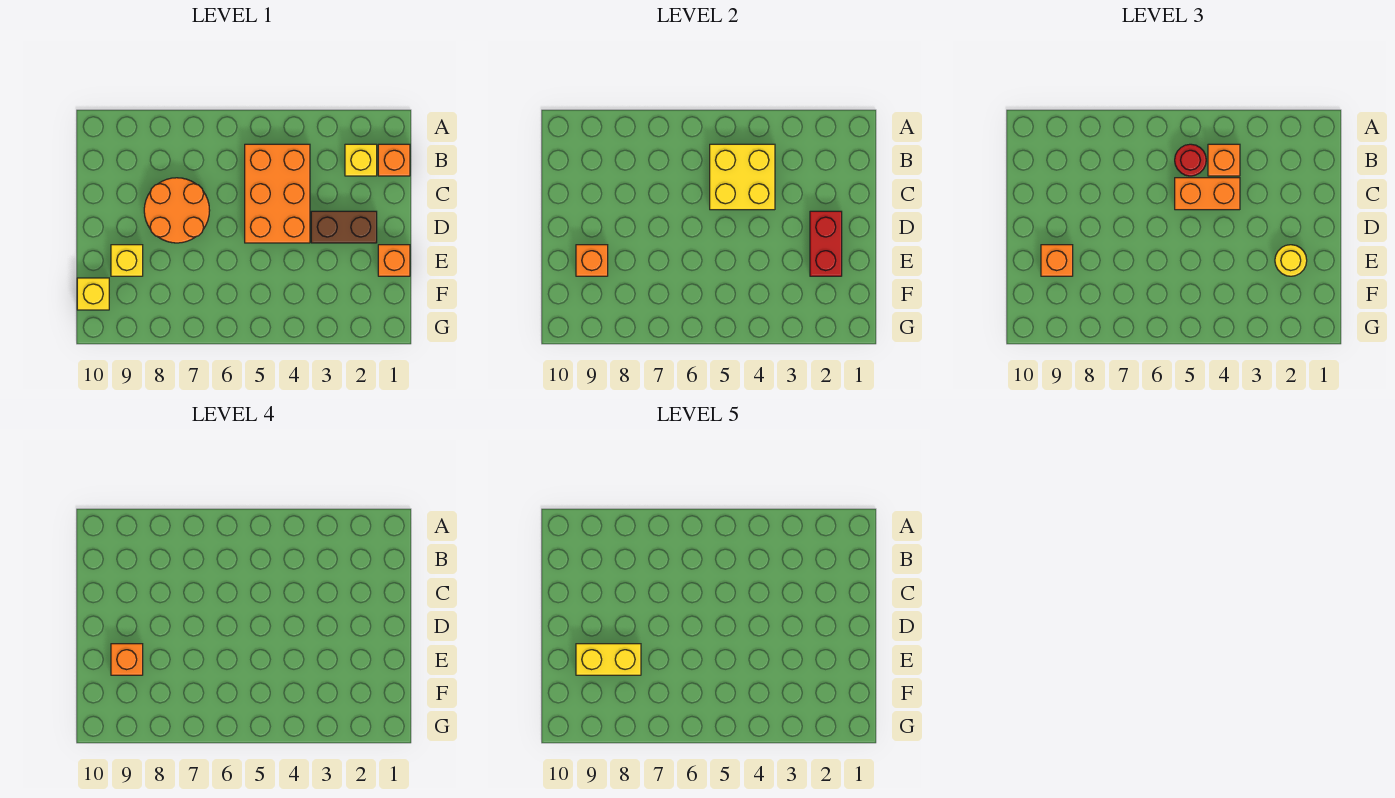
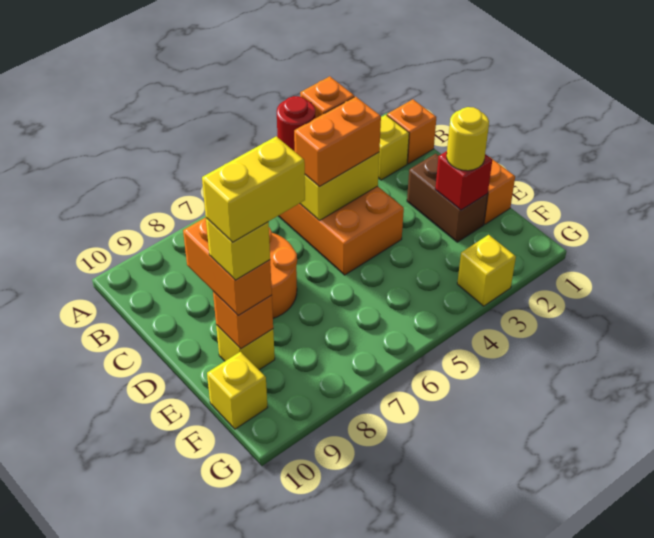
brown brick D2:D3 level 1 -> brown brick D2:E2 level 1
red brick D2:E2 level 2 -> red brick E2 level 2
orange brick E9 level 3 -> orange brick D9:E9 level 3
orange brick E9 level 4 -> yellow brick E9 level 4
none -> yellow brick G3 level 1

